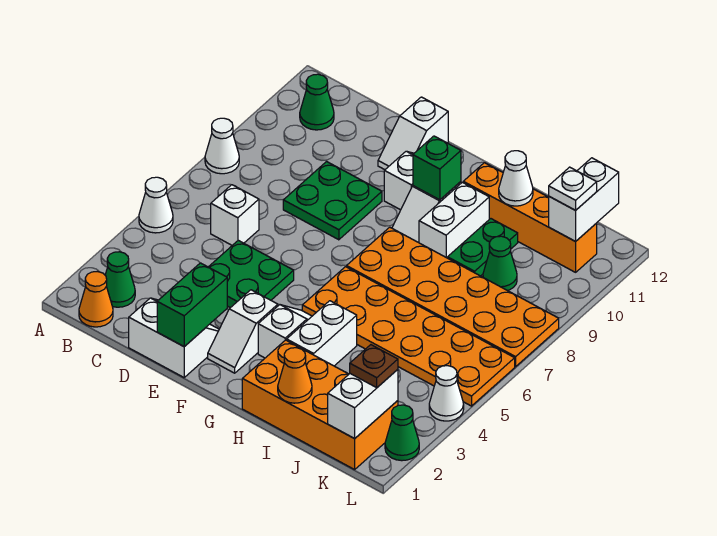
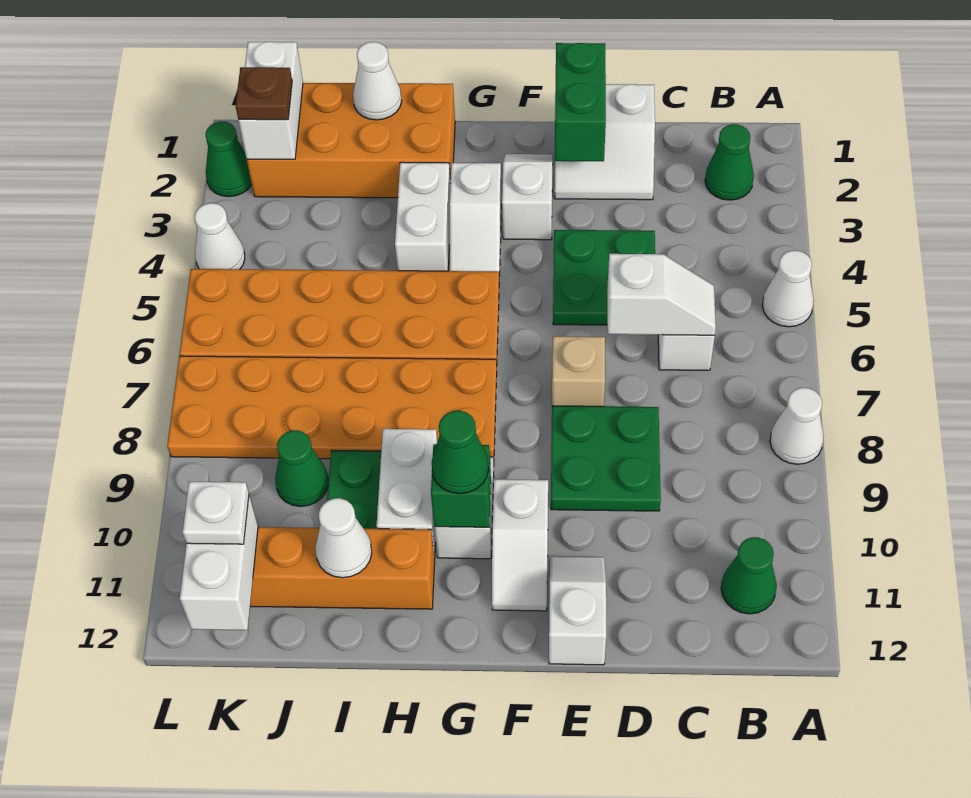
orange cone B1 level 1 -> none
none -> white slope C6:D6 level 2 top D
none -> tan brick E7 level 1
none -> green cone G10 level 3
orange cone I1 level 2 -> white cone I1 level 2

